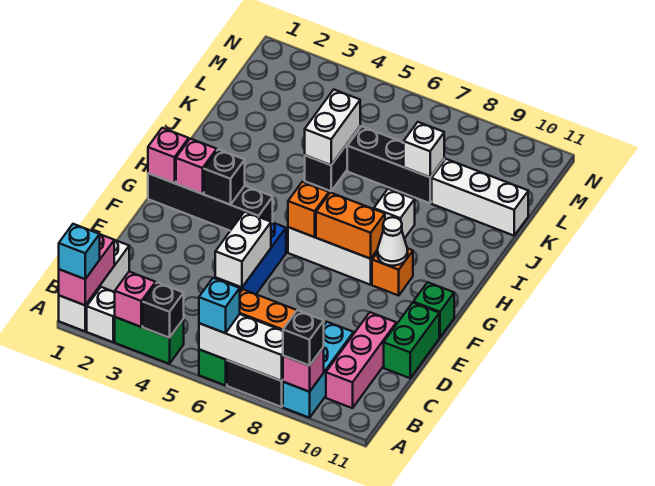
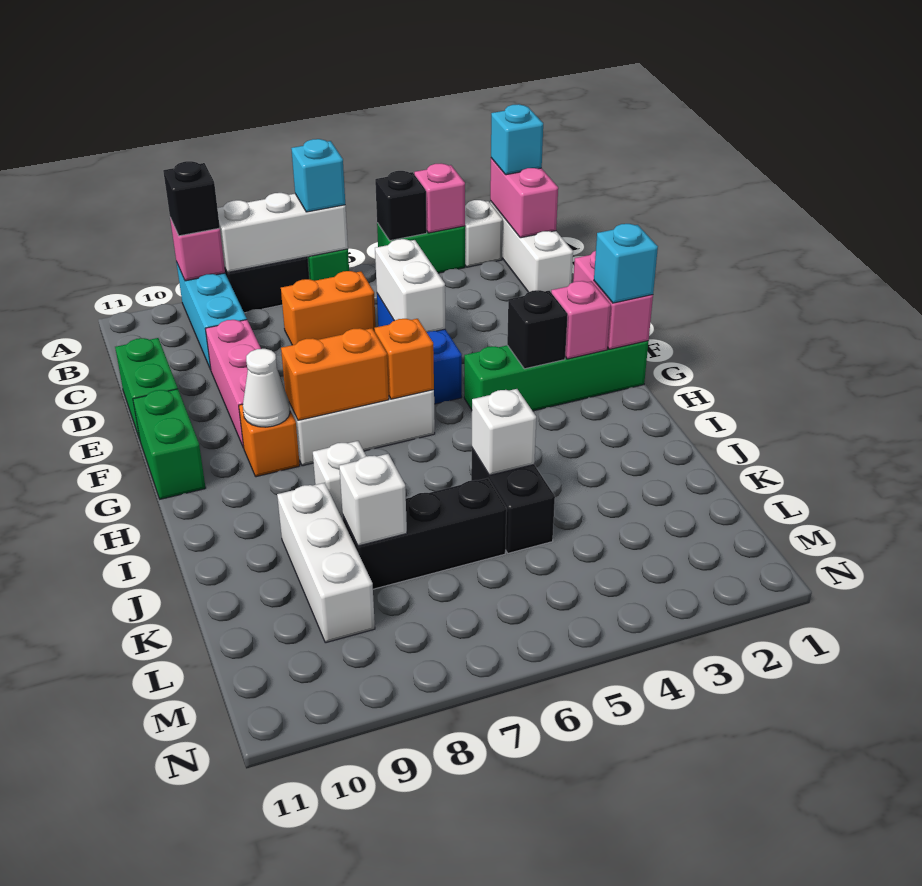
pink brick B10:D10 level 1 -> pink brick D9:F9 level 1
green brick F11 level 1 -> green brick F11:G11 level 1
black brick G1:G4 level 1 -> green brick G1:G4 level 1
pink brick G1 level 2 -> pink brick F1:G1 level 2
none -> cyan brick G1 level 3
white brick J5:K5 level 2 -> white brick J5 level 2
white brick K9:K11 level 1 -> white brick J9:L9 level 1

